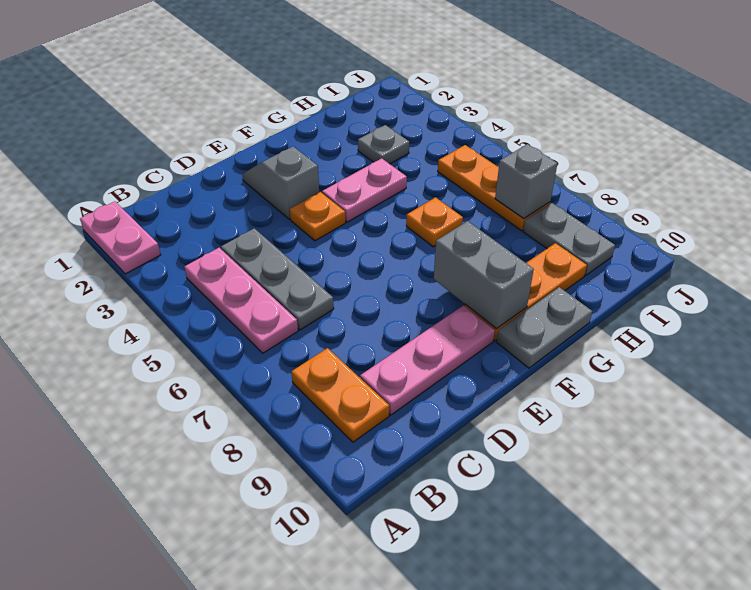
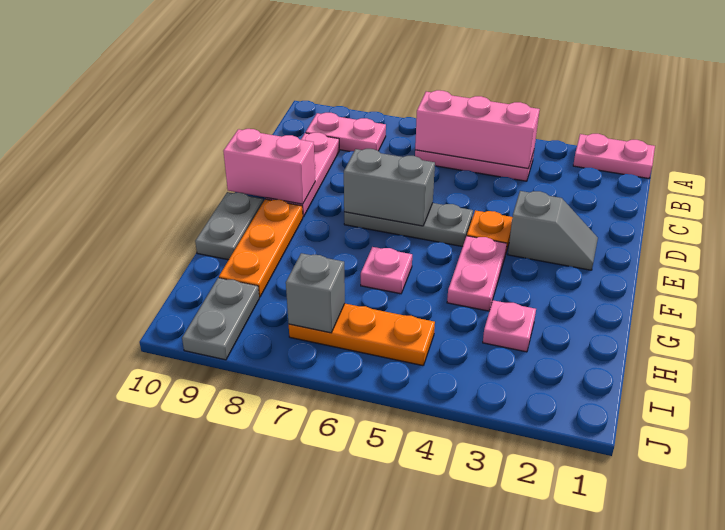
none -> pink brick B4:B6 level 2
orange plate B8:B9 level 1 -> pink plate B8:B9 level 1
grey plate C4:C6 level 1 -> grey plate E5:E7 level 1
none -> pink brick E9:E10 level 2
grey brick F8:F9 level 2 -> grey brick E6:E7 level 2
orange plate G6 level 1 -> pink plate G6 level 1
grey plate H3 level 1 -> pink plate H3 level 1
grey plate I8:I9 level 1 -> grey plate I9:J9 level 1

